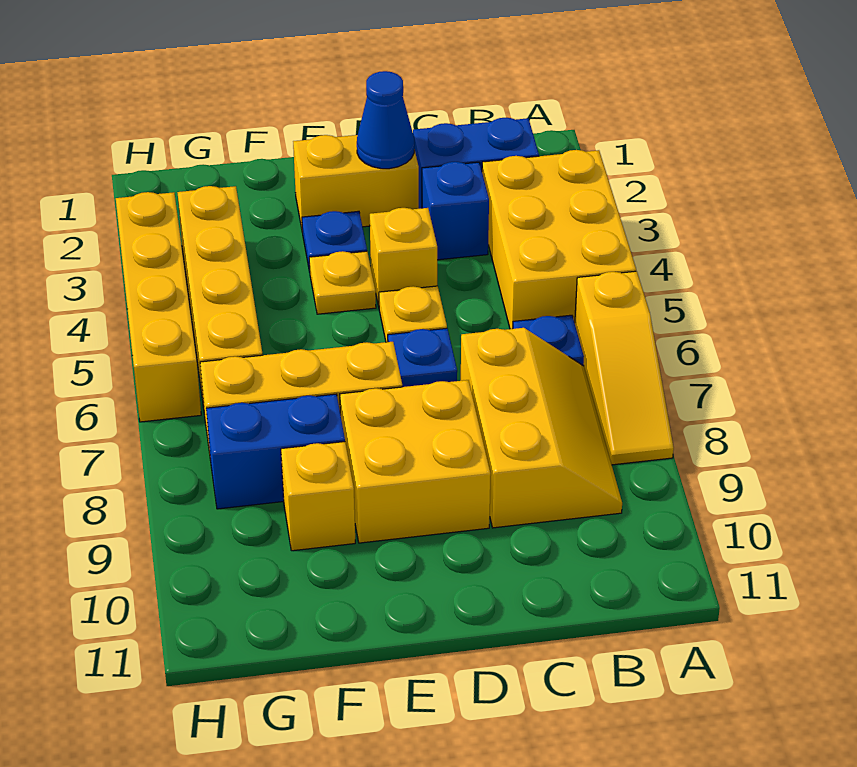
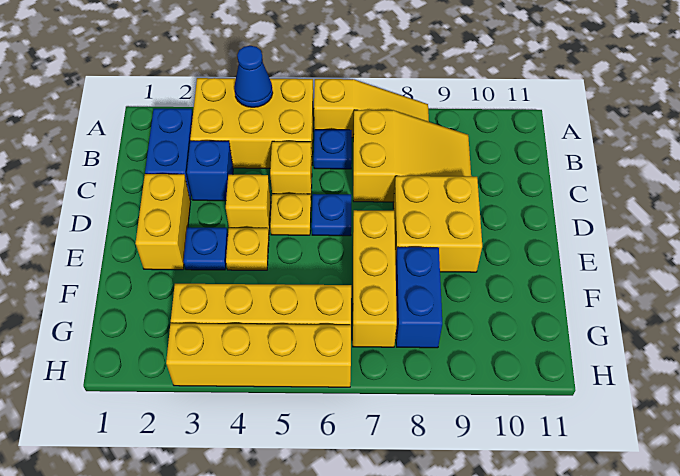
yellow slope B7:C9 level 1 top C -> yellow slope B7:C9 level 1 top 7
blue cone D2 level 2 -> blue cone A4 level 2
yellow brick F9 level 1 -> yellow brick C5 level 1

